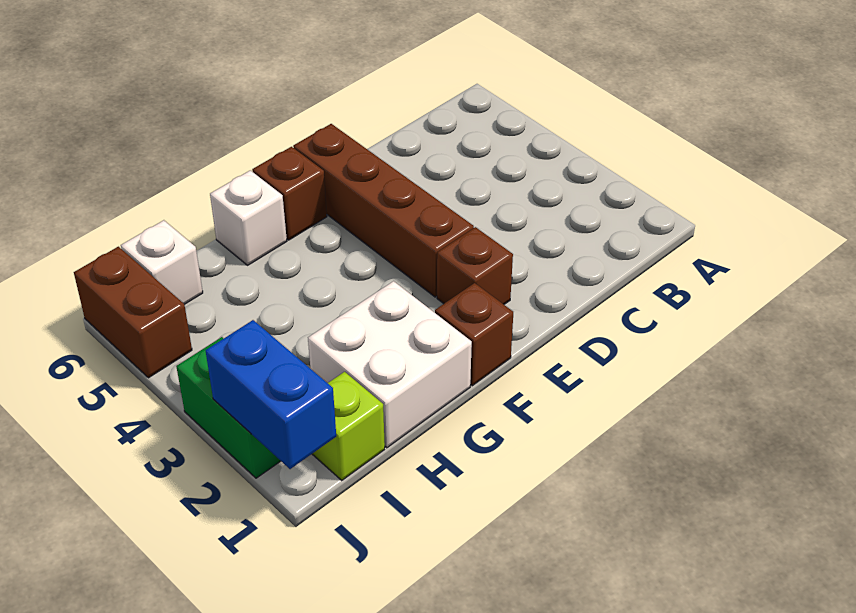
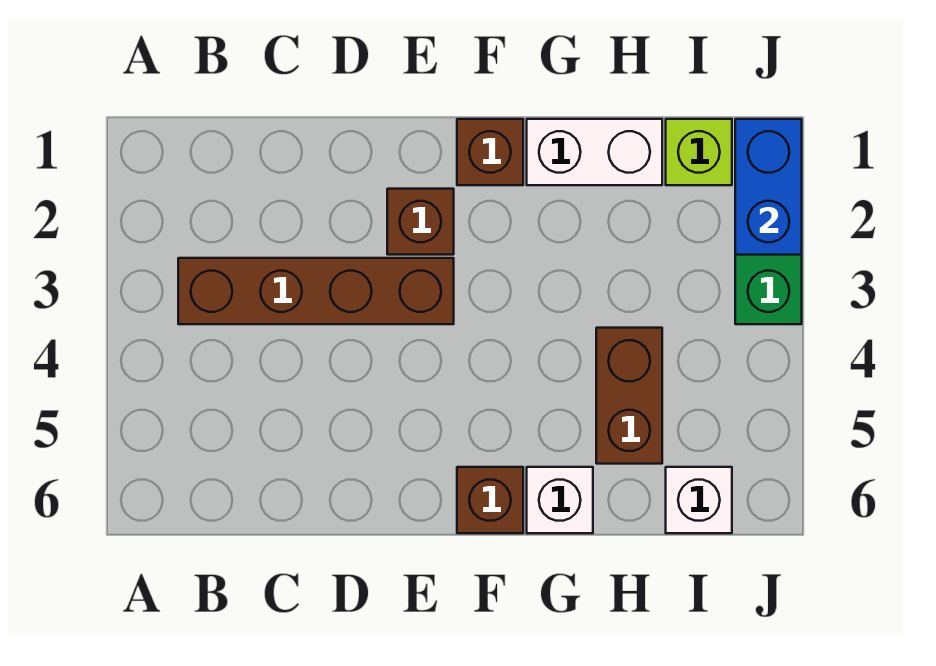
brown brick E3:E6 level 1 -> brown brick B3:E3 level 1
white brick G1:H2 level 1 -> white brick G1:H1 level 1
brown brick J5:J6 level 1 -> brown brick H4:H5 level 1

